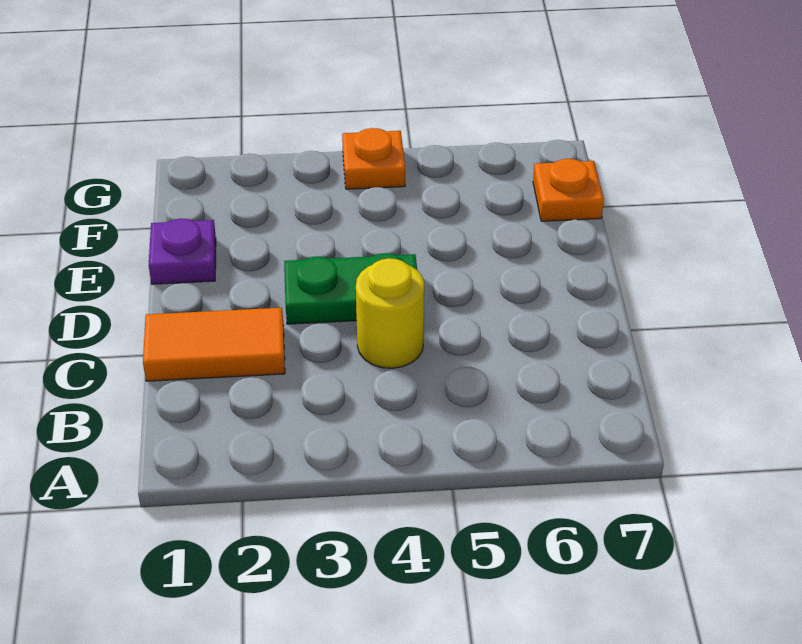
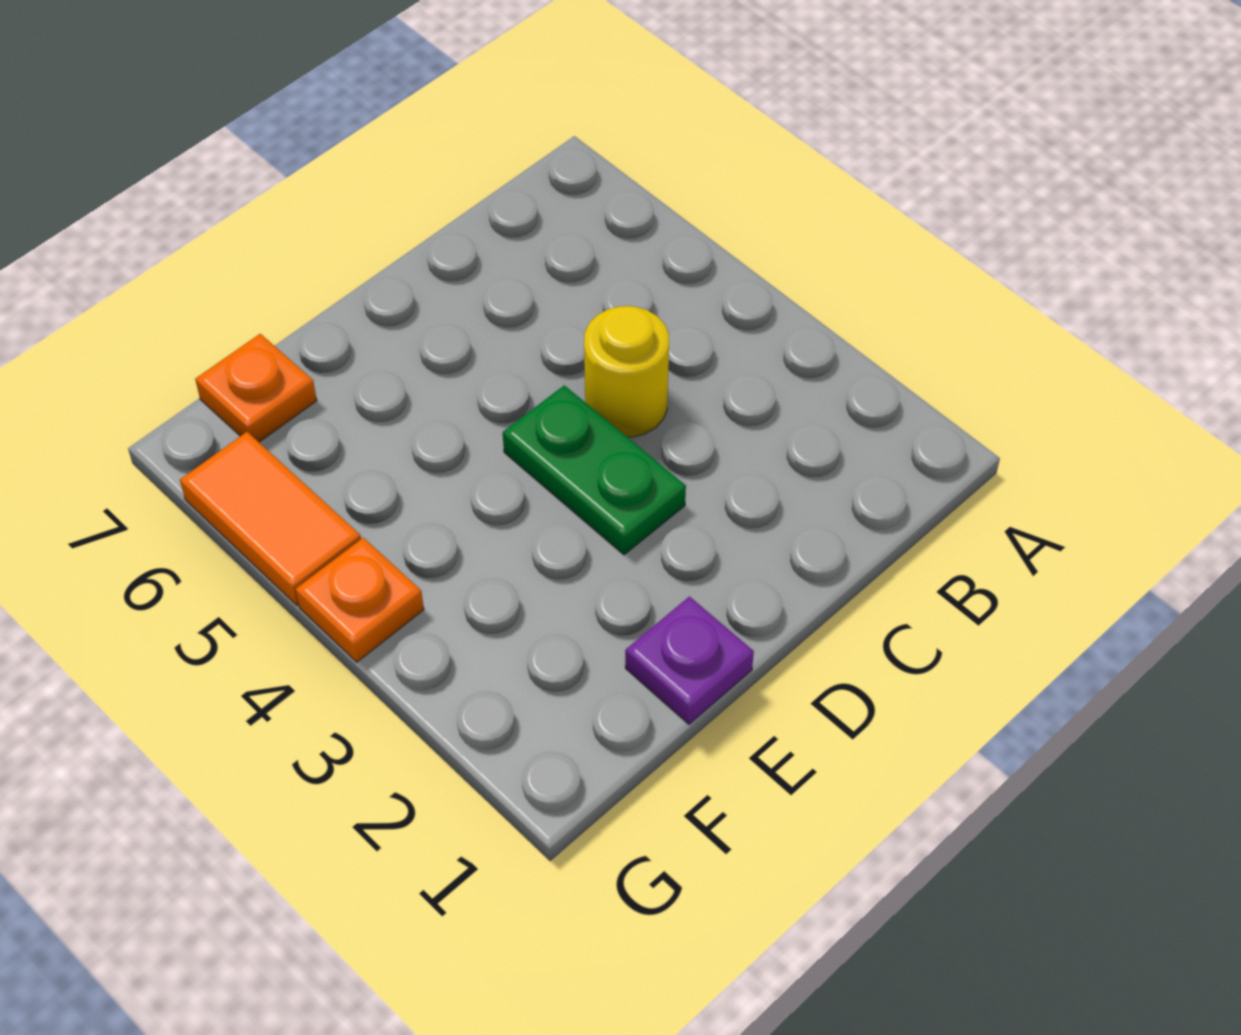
orange tile C1:C2 level 1 -> orange tile G5:G6 level 1

